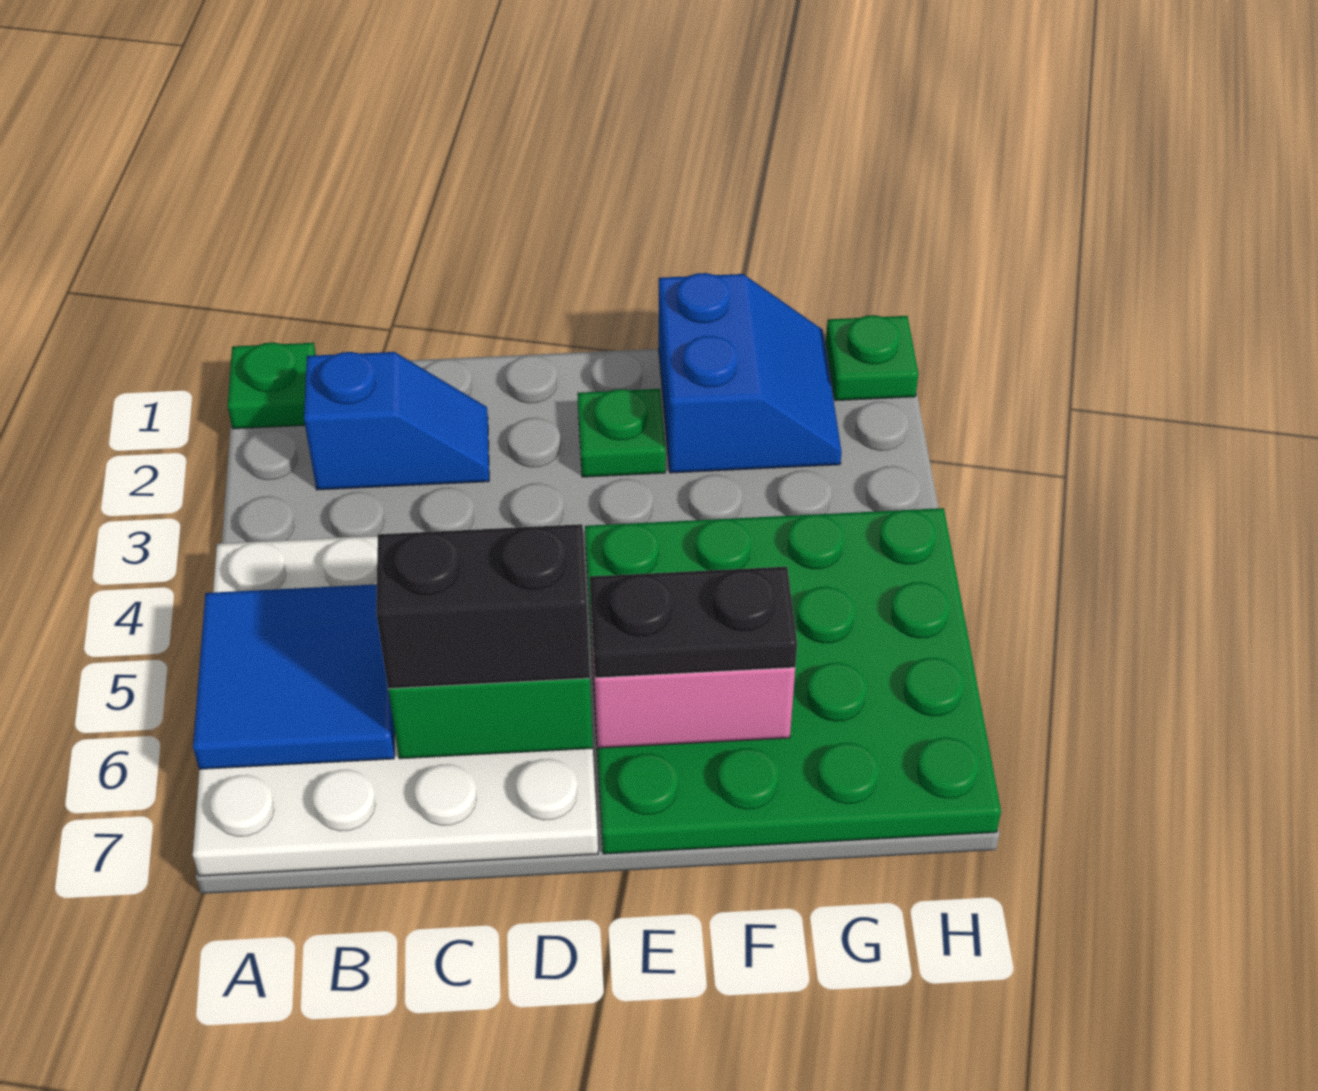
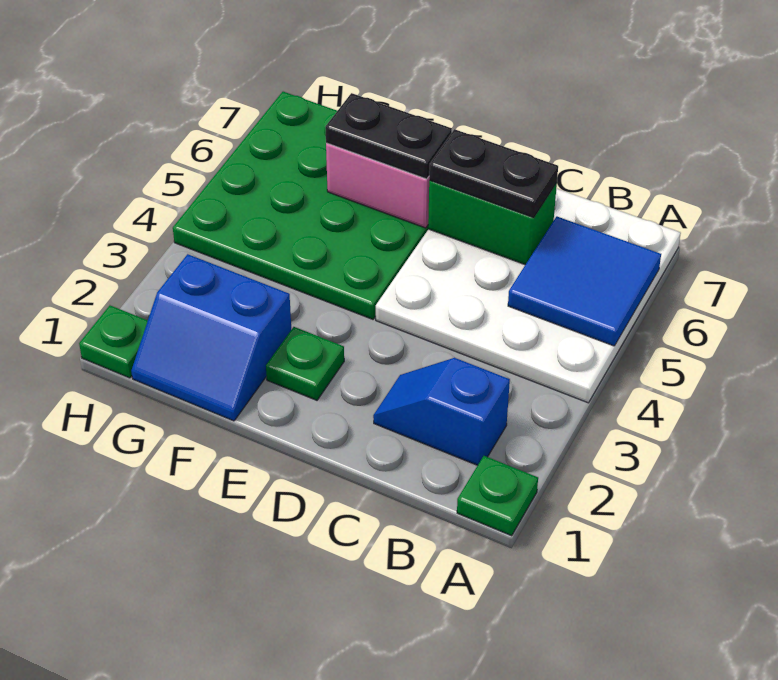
black brick C6:D6 level 3 -> black plate C6:D6 level 3
blue slope F1:G2 level 1 top F -> blue slope F1:G2 level 1 top 2

